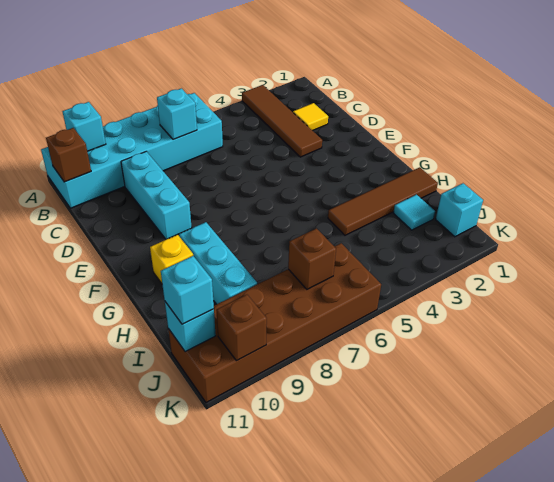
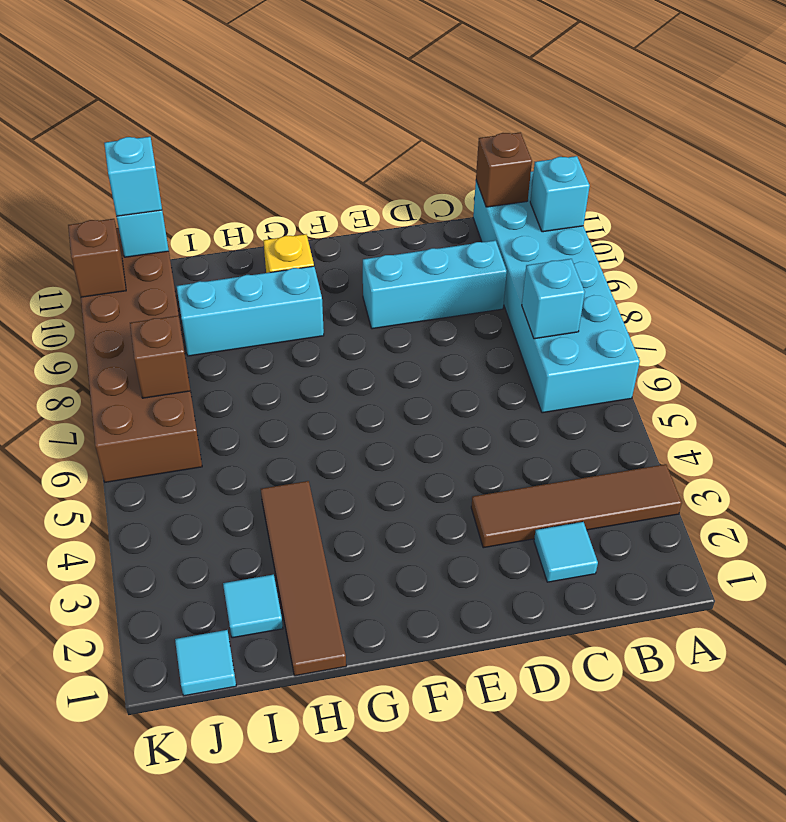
yellow tile C2 level 1 -> cyan tile C2 level 1
cyan brick J1 level 1 -> cyan tile J1 level 1

